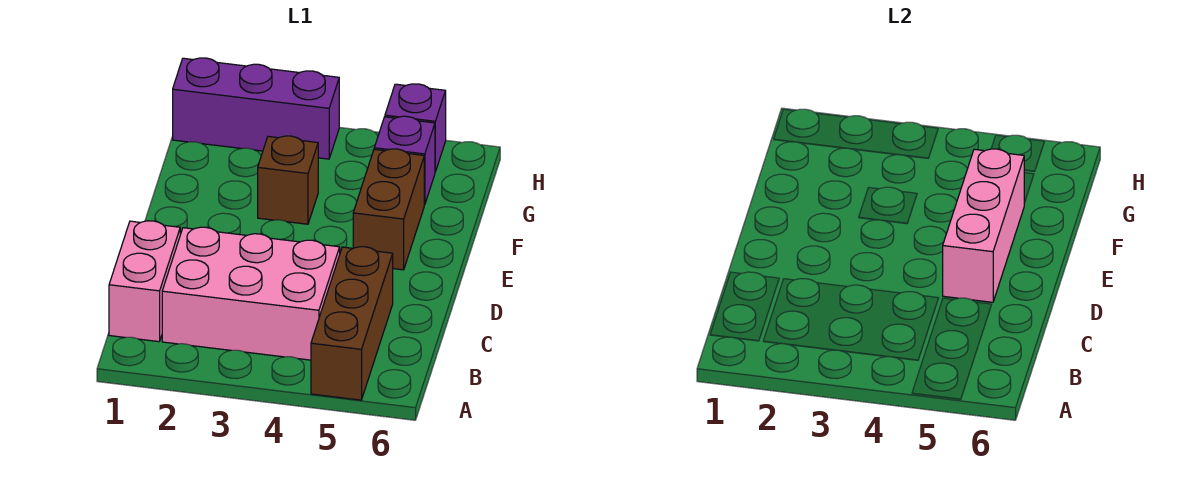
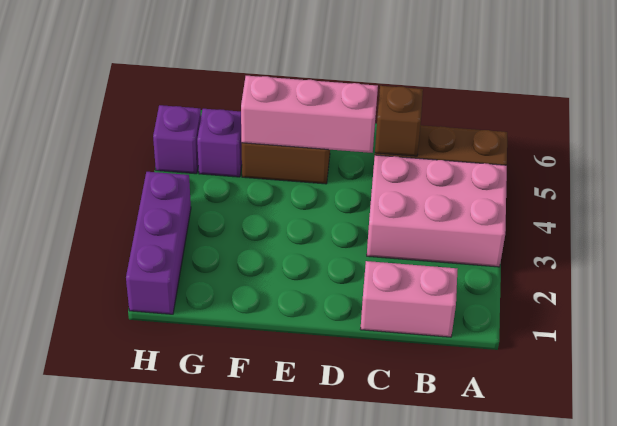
pink brick B2:C4 level 1 -> pink brick A3:C4 level 1
brown brick F3 level 1 -> brown brick C5 level 2

